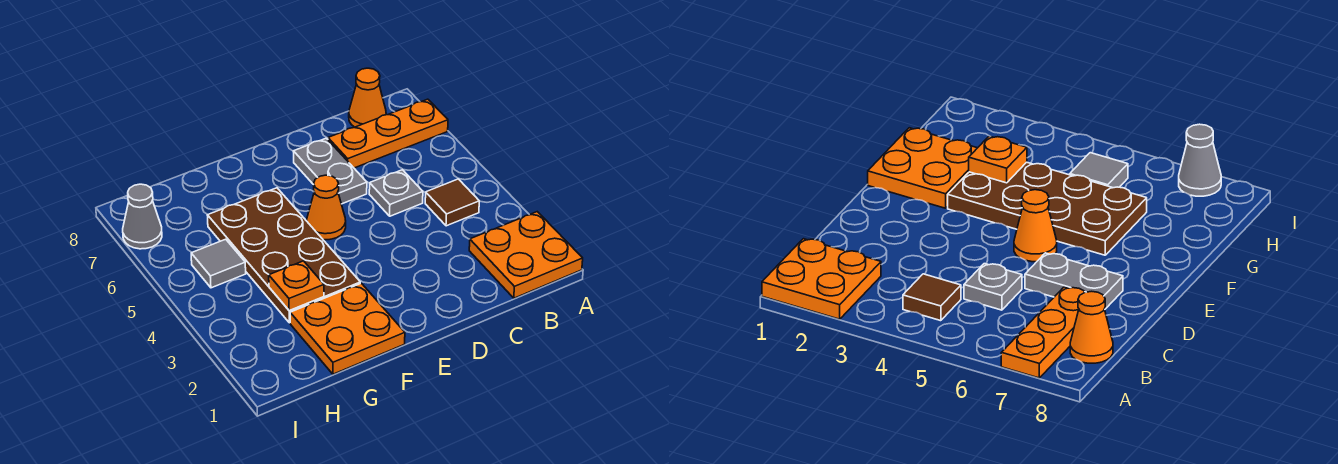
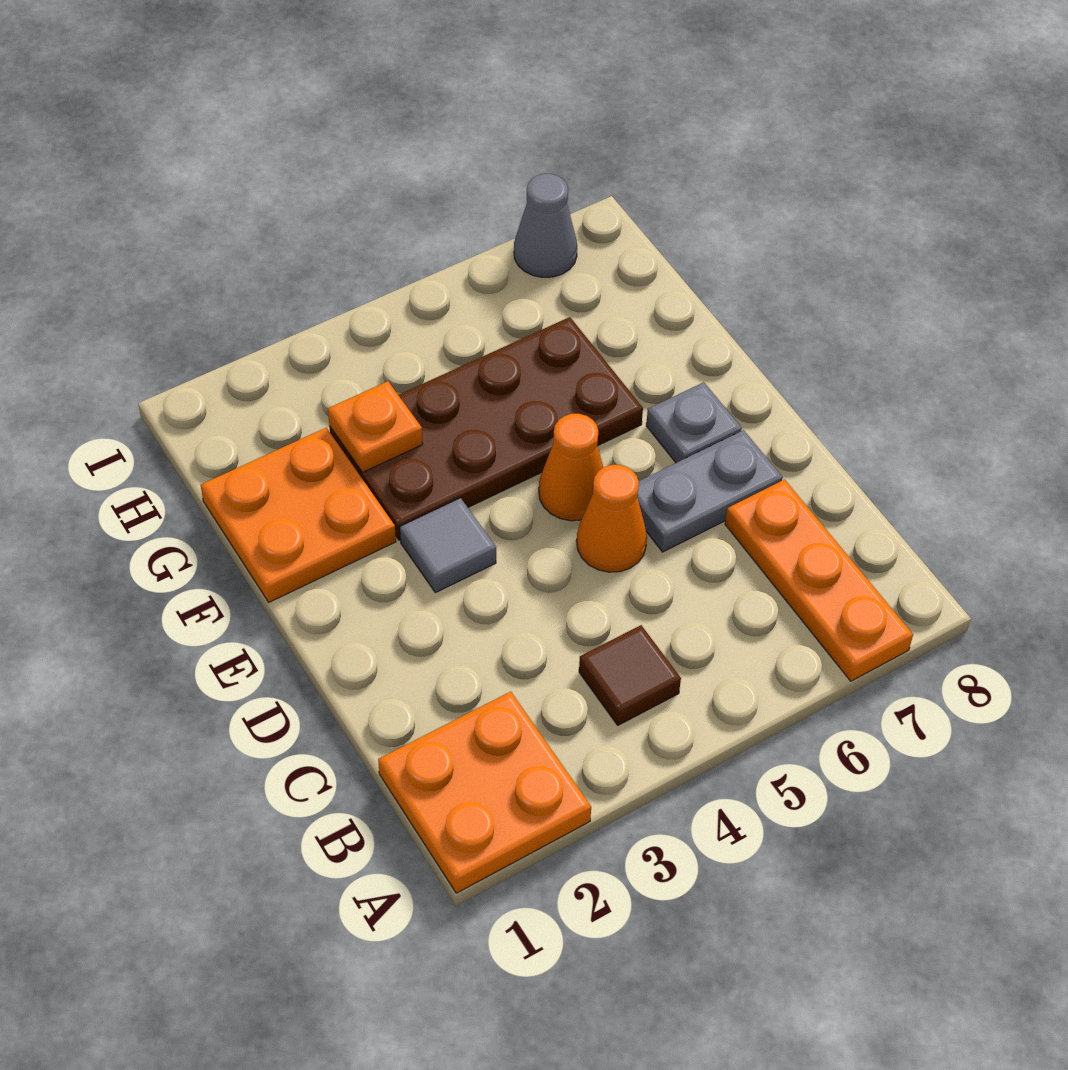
orange cone B8 level 1 -> orange cone D5 level 1
grey plate C5 level 1 -> grey plate E7 level 1
grey tile H5 level 1 -> grey tile E3 level 1

